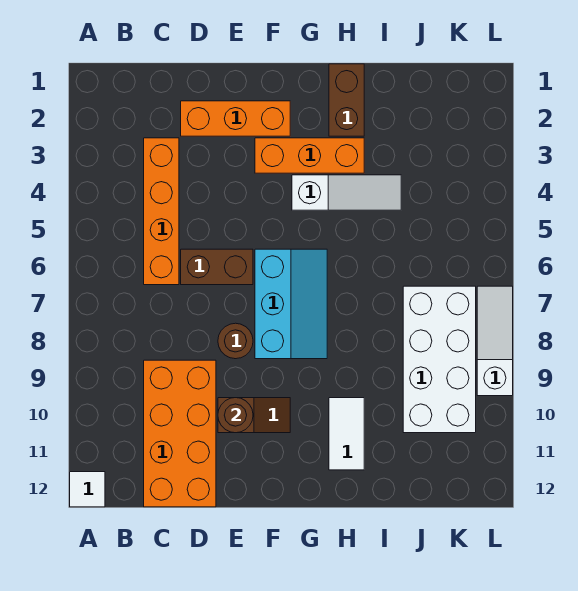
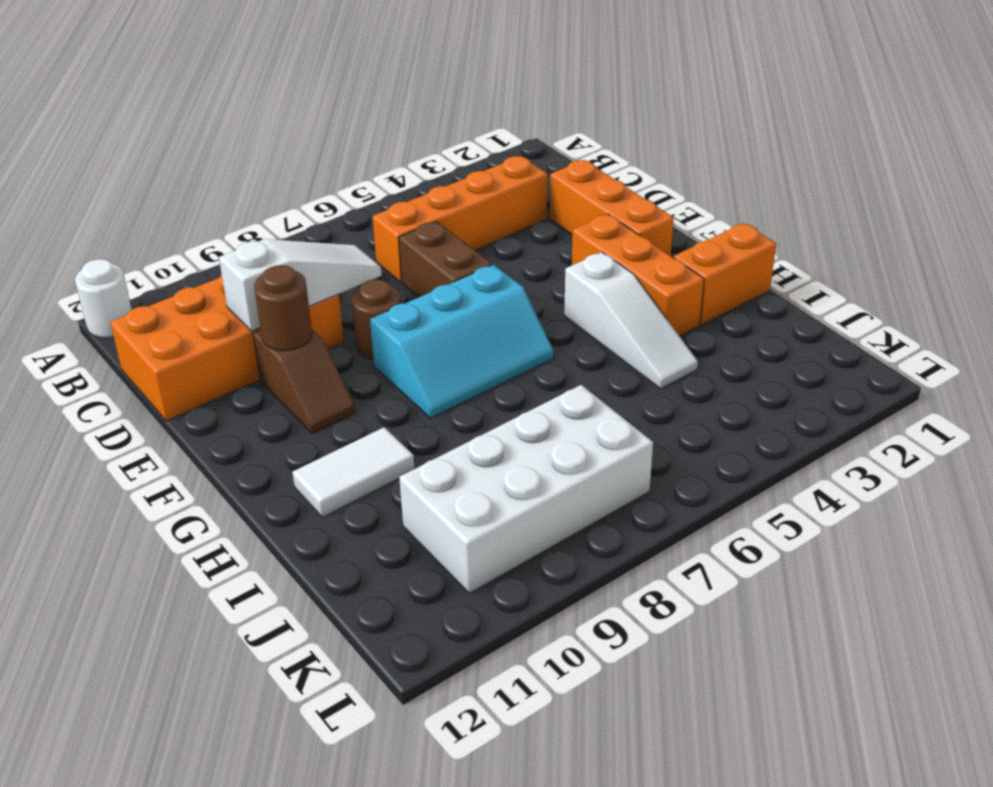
white tile A12 level 1 -> white round brick A12 level 1
brown brick H1:H2 level 1 -> orange brick H1:H2 level 1
white slope L7:L9 level 1 top 9 -> white slope D8:D10 level 2 top 10

